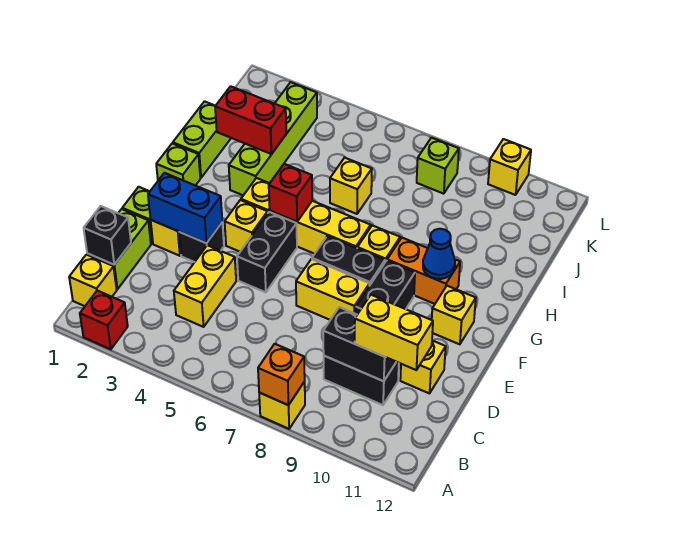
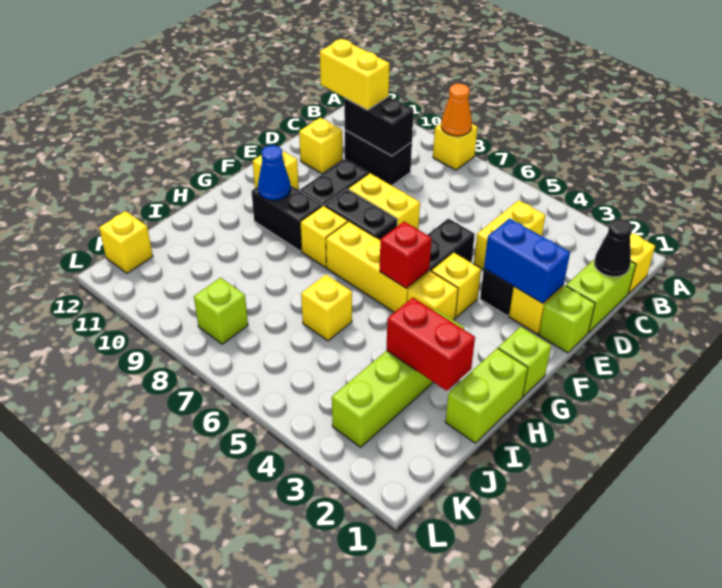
red brick A2 level 1 -> none
orange brick A8 level 2 -> orange cone A8 level 2
black brick C1 level 2 -> black cone C1 level 2
orange brick G9:G10 level 1 -> black brick G9:G10 level 1
yellow brick L10 level 1 -> yellow brick K12 level 1

